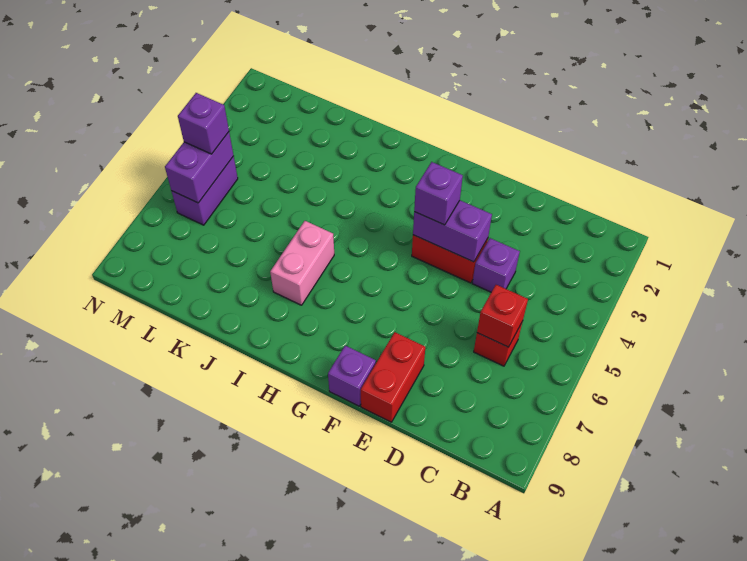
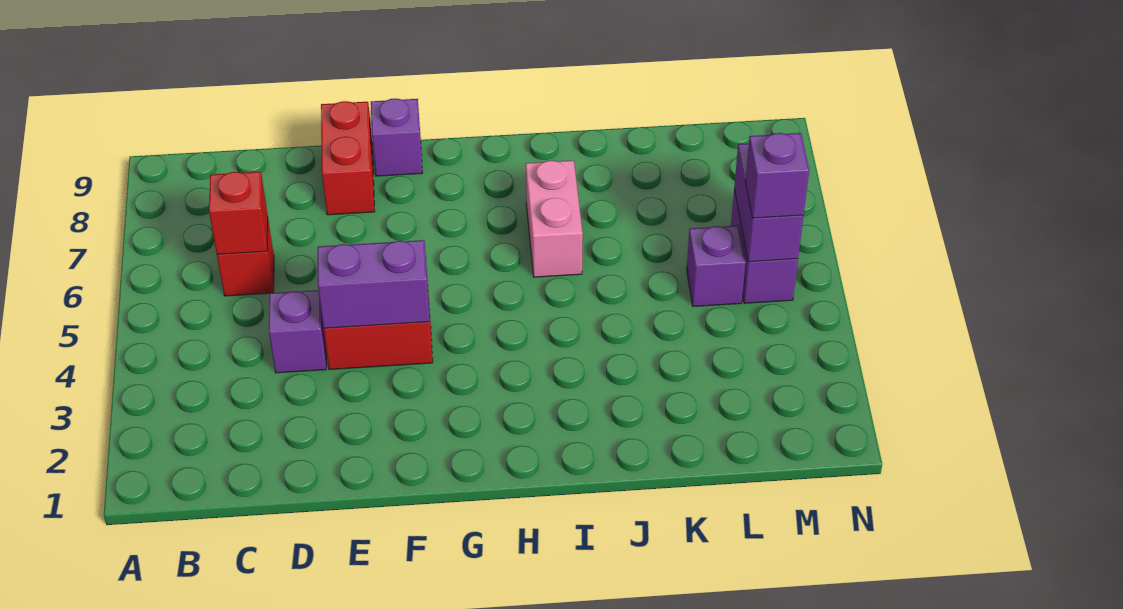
purple brick F4 level 3 -> purple brick L5 level 1

